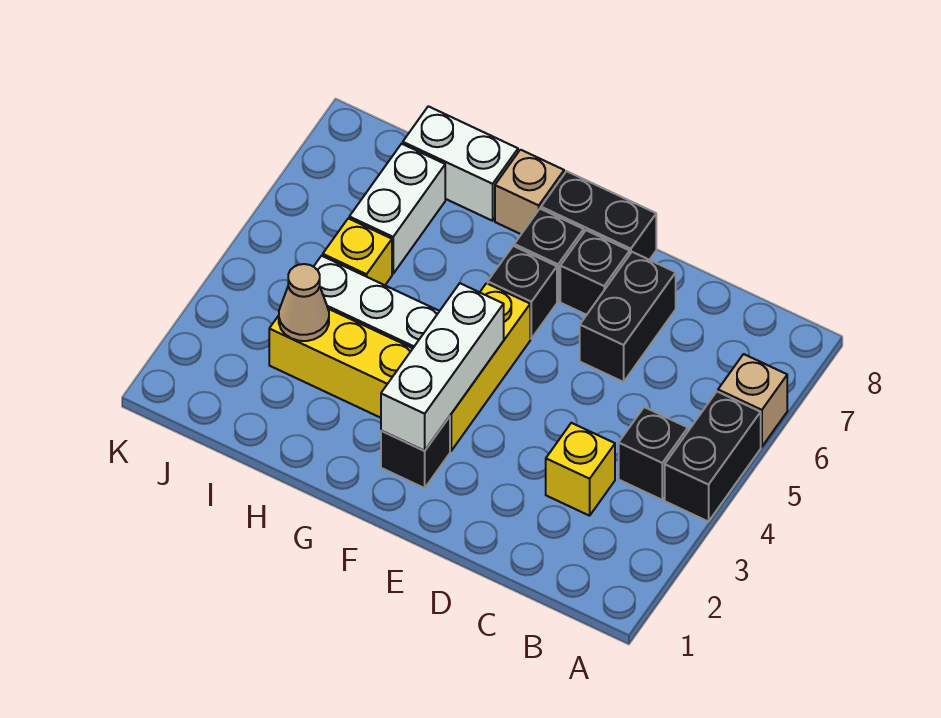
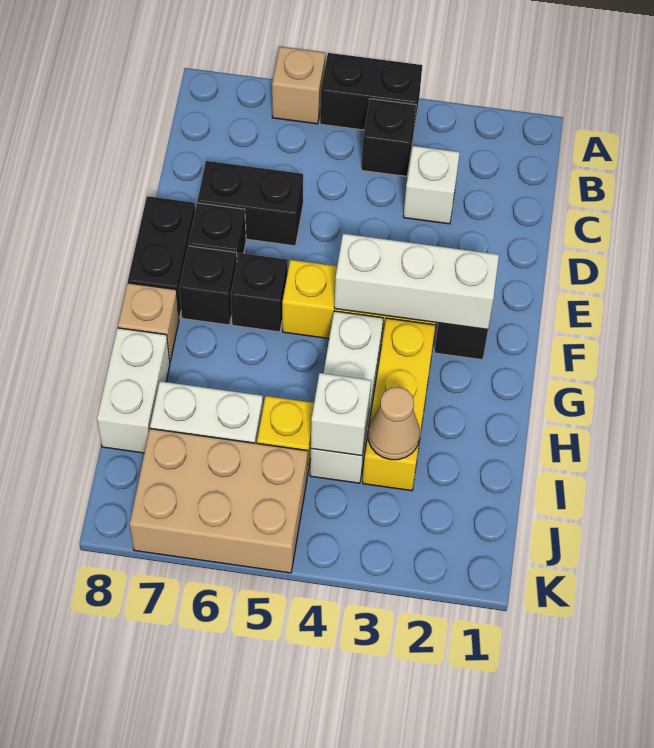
yellow brick C3 level 1 -> white brick C3 level 1
none -> white brick I4 level 2
none -> tan brick J5:K7 level 1

